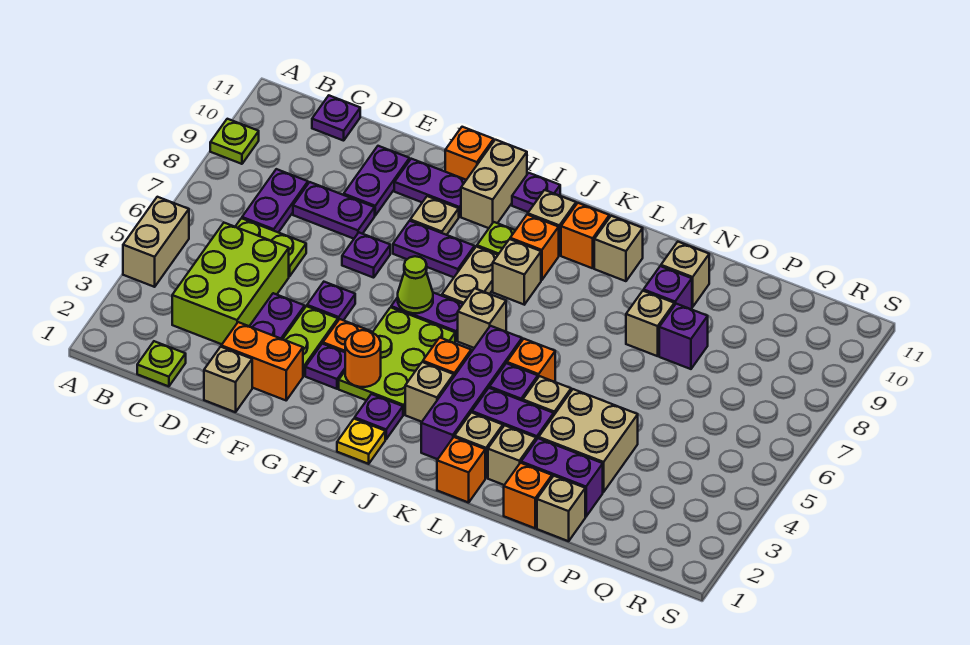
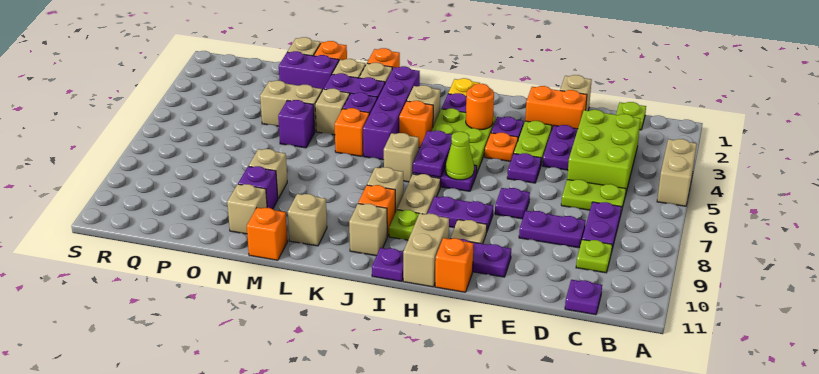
lime plate A9 level 1 -> lime plate C9 level 1
purple plate E9:E10 level 1 -> purple plate I5:I6 level 2
orange brick K10 level 1 -> orange brick M11 level 1
tan brick N3:O4 level 1 -> tan brick N4:O4 level 1
purple brick O8 level 1 -> purple brick N5 level 1

